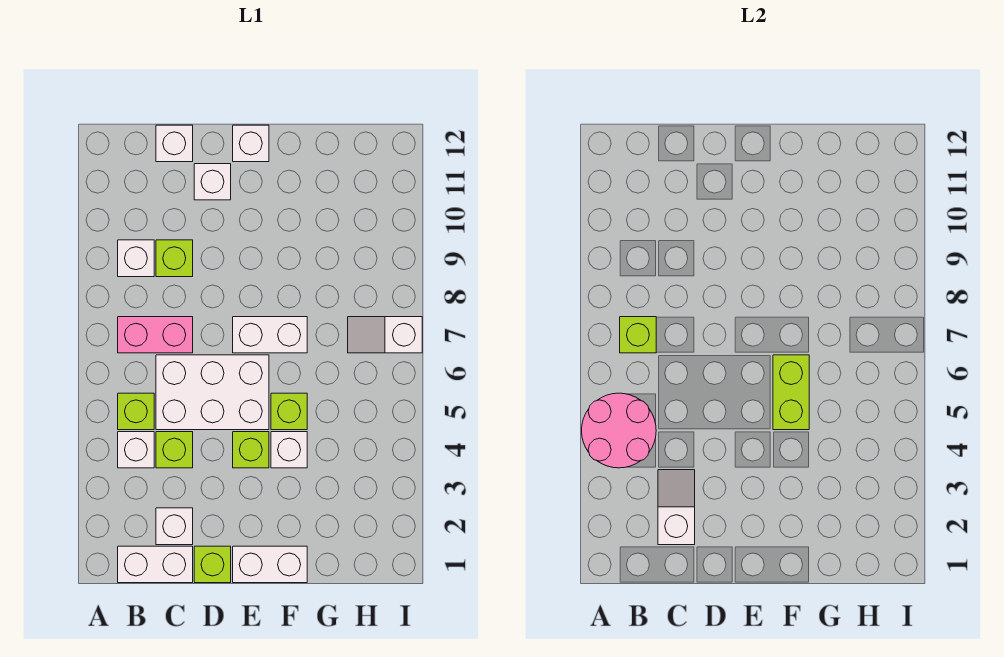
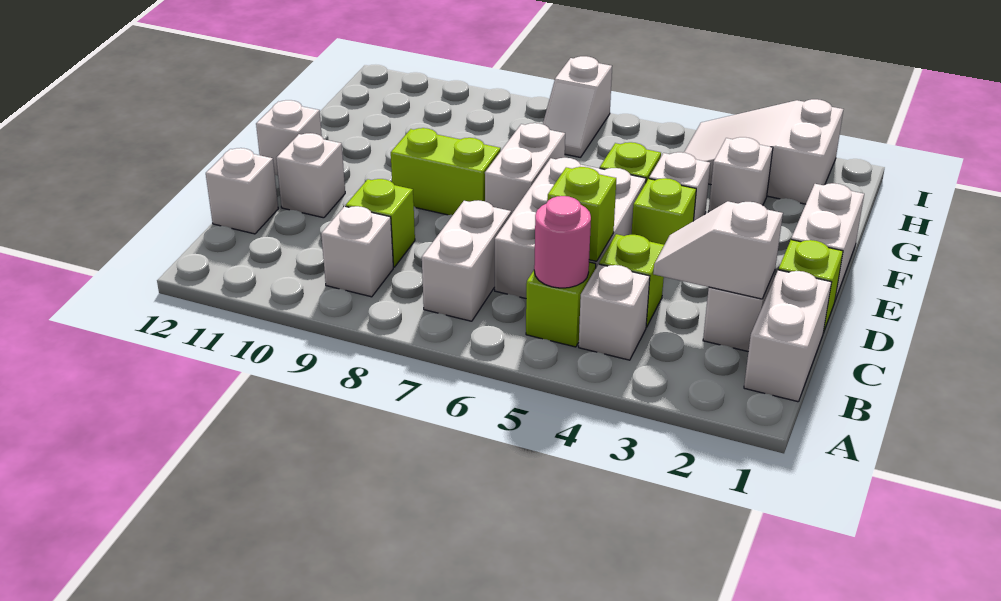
pink round brick A4:B5 level 2 -> pink round brick B5 level 2
pink brick B7:C7 level 1 -> white brick B7:C7 level 1
lime brick B7 level 2 -> lime brick C5 level 2
lime brick F5:F6 level 2 -> lime brick E8:E9 level 1
none -> white brick G3 level 1
none -> white slope H2:I4 level 1 top 2

